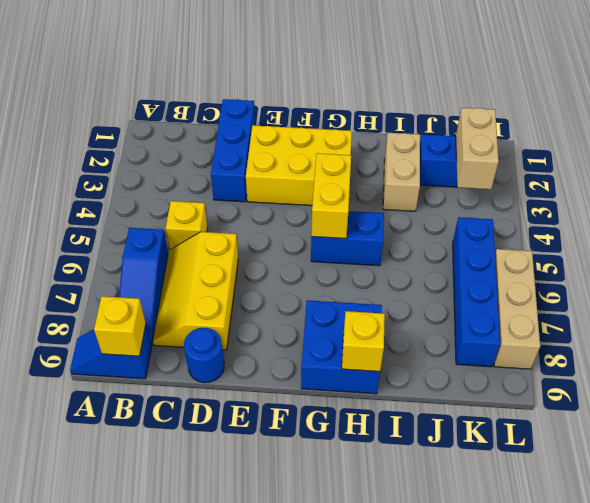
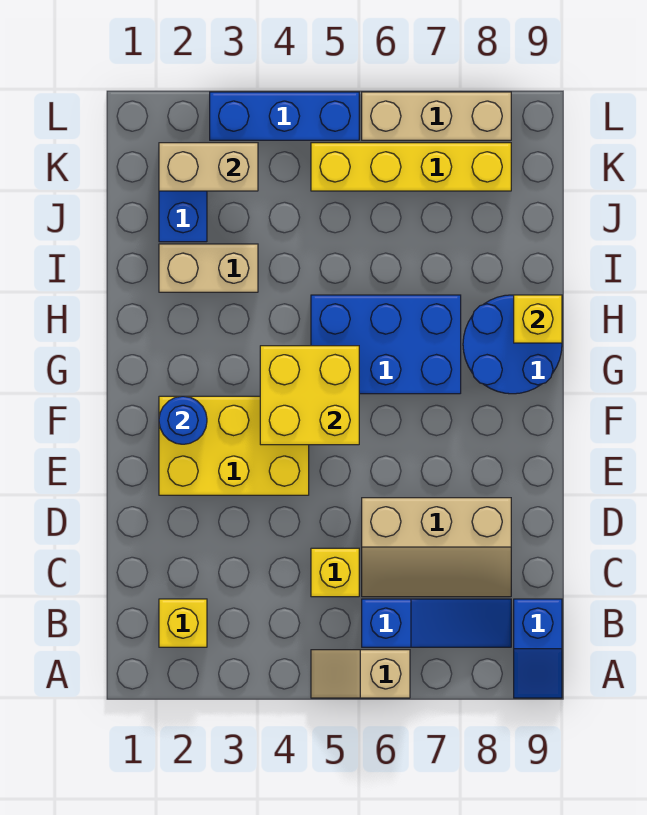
none -> tan slope A5:A6 level 1 top 6
yellow brick B9 level 2 -> yellow brick B2 level 1
yellow slope C6:D8 level 1 top D -> tan slope C6:D8 level 1 top D
blue brick D1:D3 level 1 -> blue brick L3:L5 level 1
blue round brick D9 level 1 -> blue round brick F2 level 2
yellow brick E2:G3 level 1 -> yellow brick E2:F4 level 1
yellow brick G4:G5 level 2 -> yellow brick F4:G5 level 2
blue brick G5:H5 level 1 -> blue brick G5:H7 level 1
blue brick G8:H9 level 1 -> blue round brick G8:H9 level 1
blue brick K5:K8 level 1 -> yellow brick K5:K8 level 1

